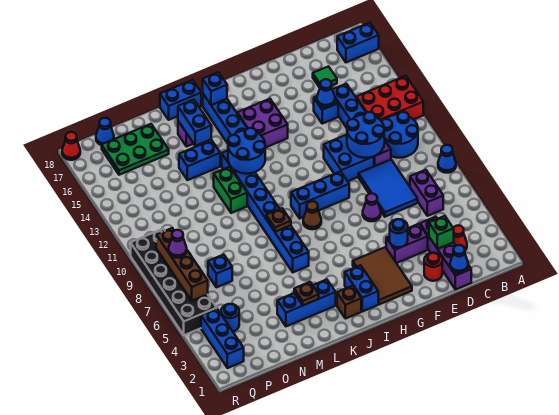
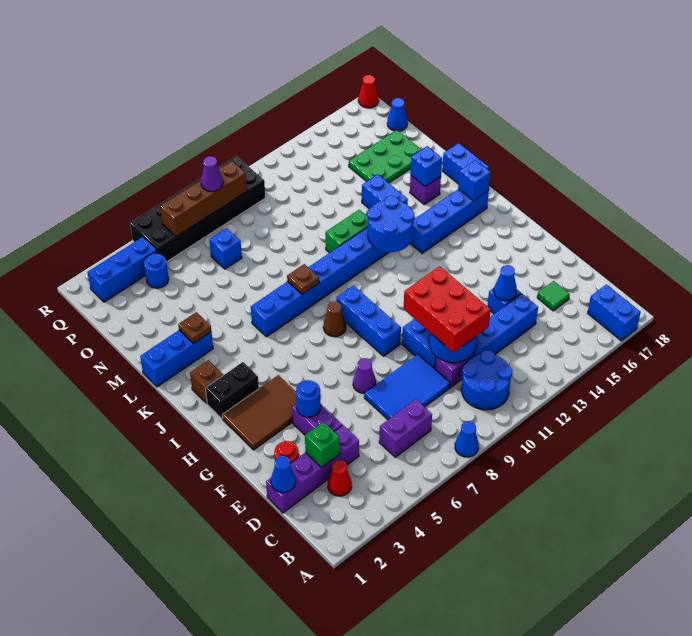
red brick A12:C13 level 1 -> red brick D10:F11 level 3
purple brick H14:I15 level 1 -> none
blue brick I2:I3 level 1 -> black brick I2:I3 level 1
blue brick K3:M3 level 1 -> blue brick L1:L3 level 1
blue brick L15:L16 level 2 -> blue brick L16 level 2
green plate N16:P17 level 1 -> green plate N15:O17 level 1

